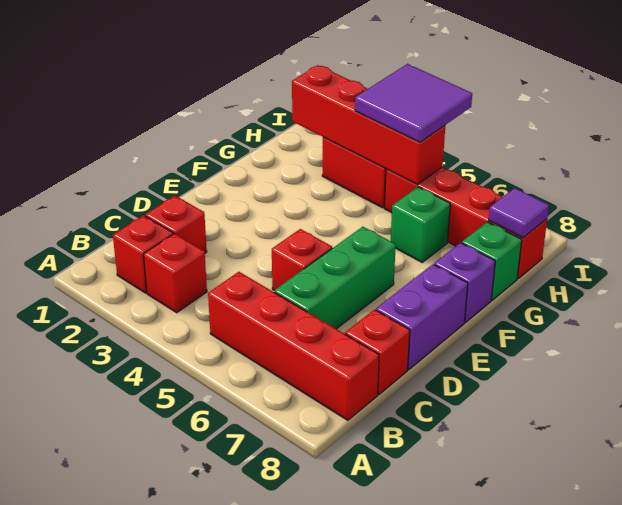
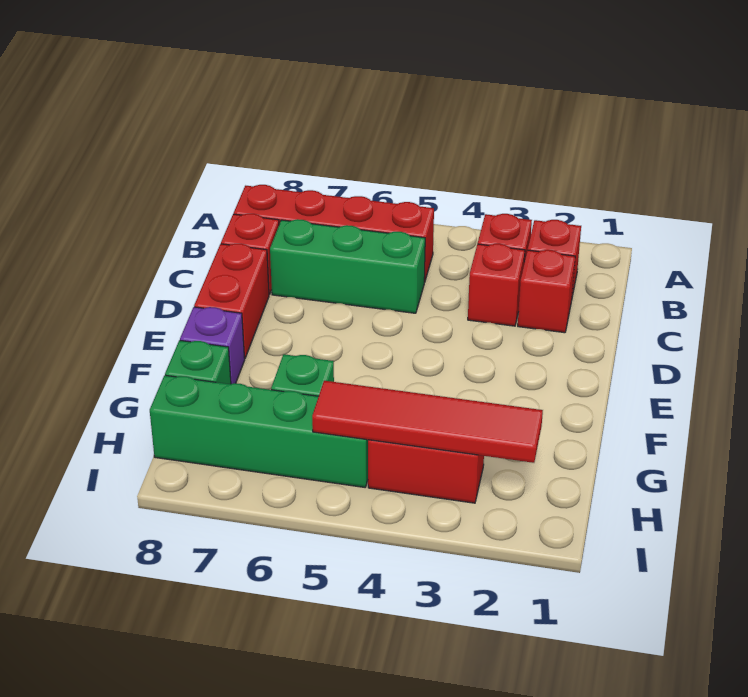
green brick C6:E6 level 1 -> green brick C5:C7 level 1
red brick D5 level 1 -> red brick C3 level 1
purple brick D8:E8 level 1 -> red brick D8:E8 level 1
red brick H2:H5 level 2 -> red tile H2:H5 level 2
purple tile H4:I5 level 3 -> none
red brick H5:H8 level 1 -> green brick H5:H8 level 1
purple tile H8 level 2 -> none

